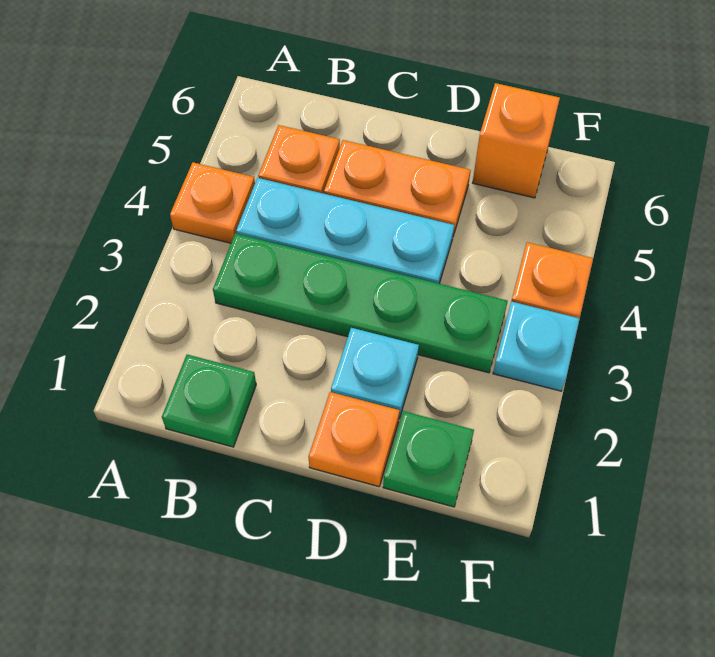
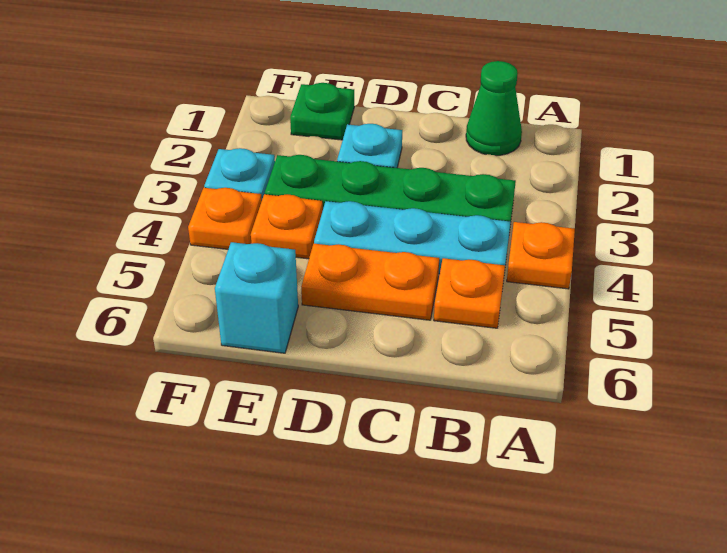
green plate B1 level 1 -> green cone B1 level 1
orange plate D1 level 1 -> orange plate E4 level 1
orange brick E6 level 1 -> cyan brick E6 level 1

